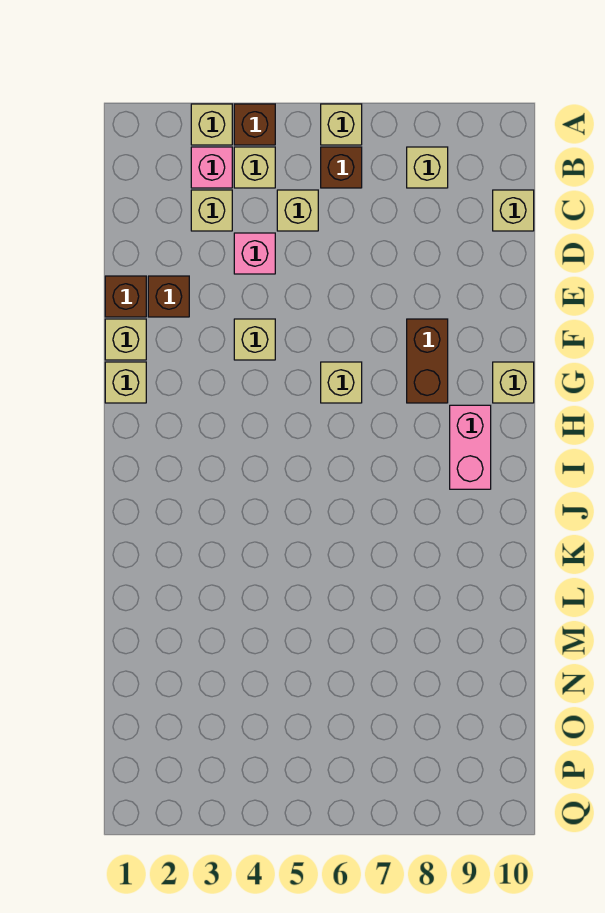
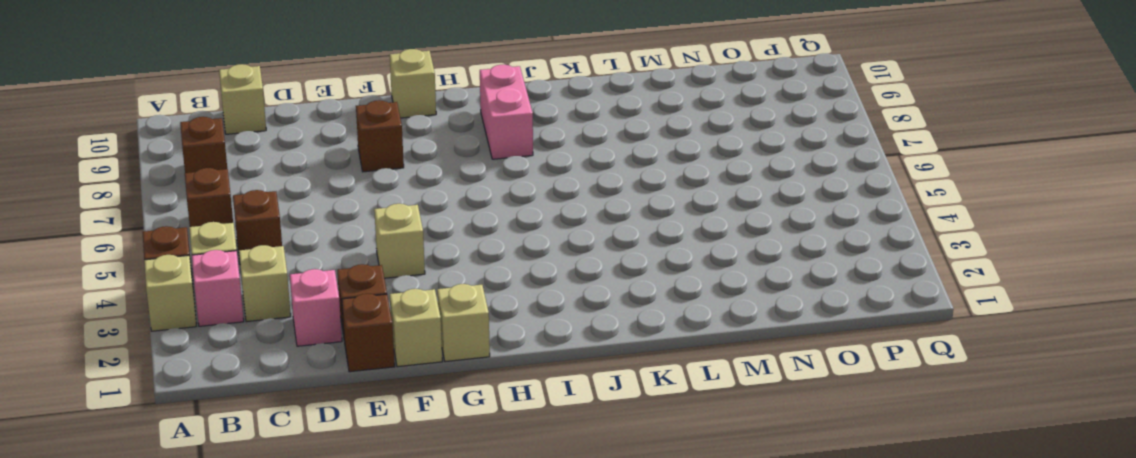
tan brick A6 level 1 -> none
tan brick B8 level 1 -> brown brick B8 level 1
tan brick C5 level 1 -> brown brick C5 level 1
pink brick D4 level 1 -> pink brick D2 level 1
brown brick F8:G8 level 1 -> brown brick F8 level 1
tan brick G6 level 1 -> none
pink brick H9:I9 level 1 -> pink brick I8:I9 level 1

